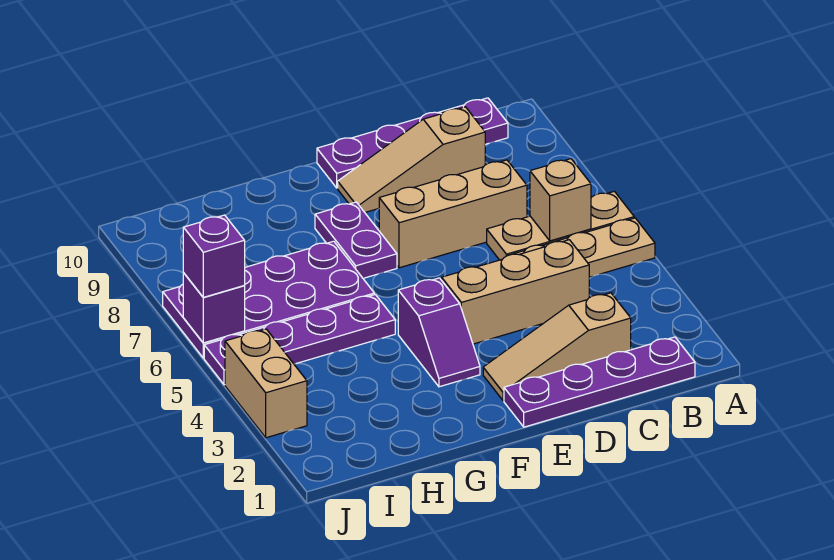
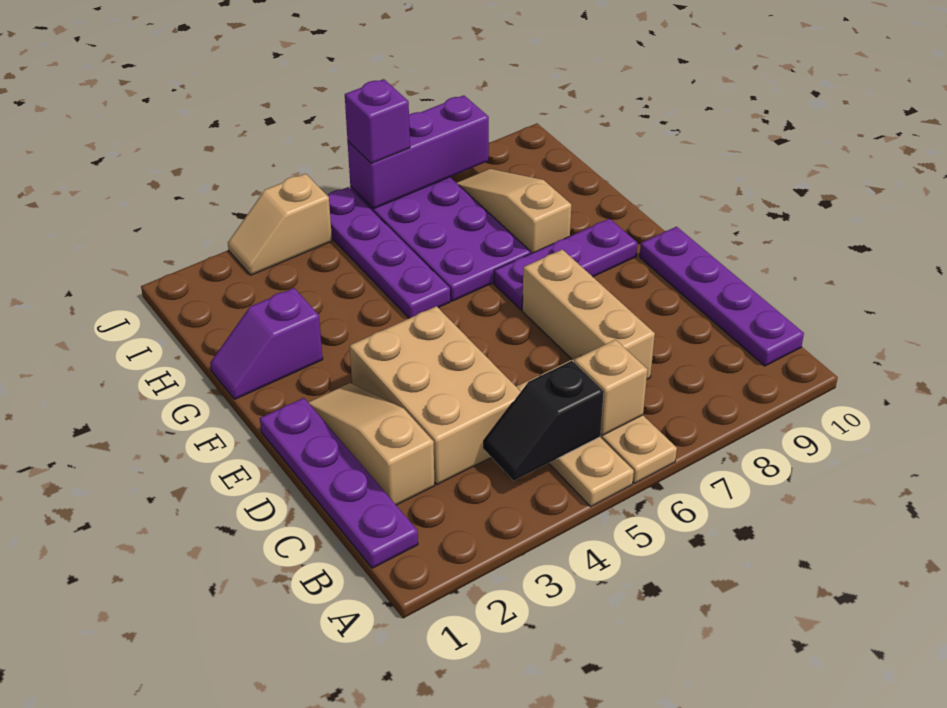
none -> black slope B4:B5 level 2 top 5
tan brick C4:E4 level 1 -> tan brick C3:E4 level 1
tan slope C9:E9 level 1 top C -> tan slope G8:I8 level 1 top G
purple slope F3:F4 level 1 top 4 -> purple slope G1:G2 level 1 top 2
purple plate F7:F8 level 1 -> purple plate F7:F9 level 1
tan brick J3:J4 level 1 -> tan slope J3:J4 level 1 top 4
purple brick J6 level 2 -> purple brick J6:J8 level 2

